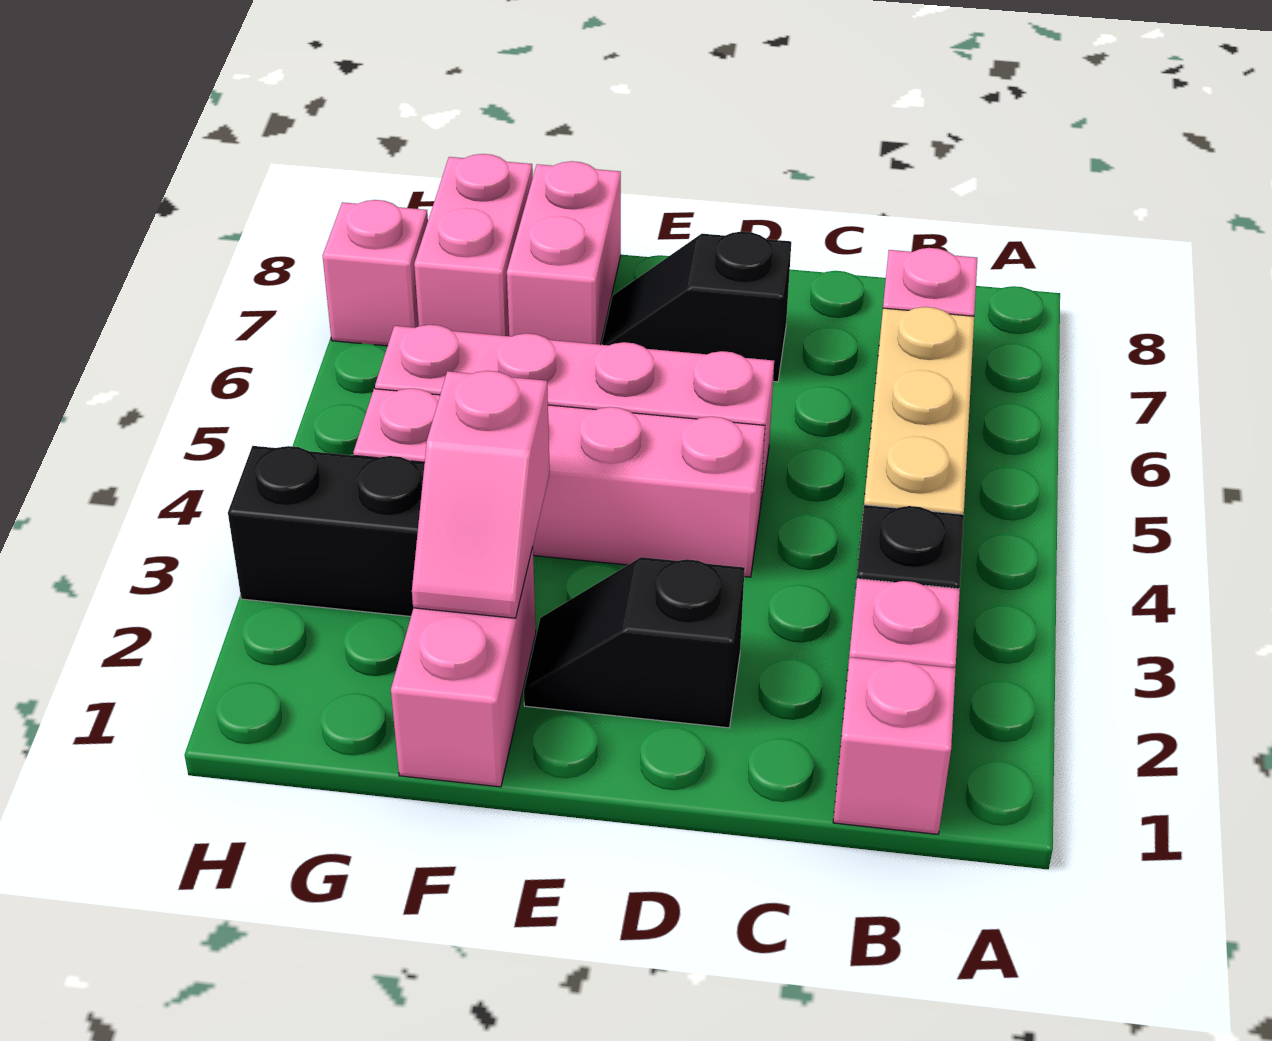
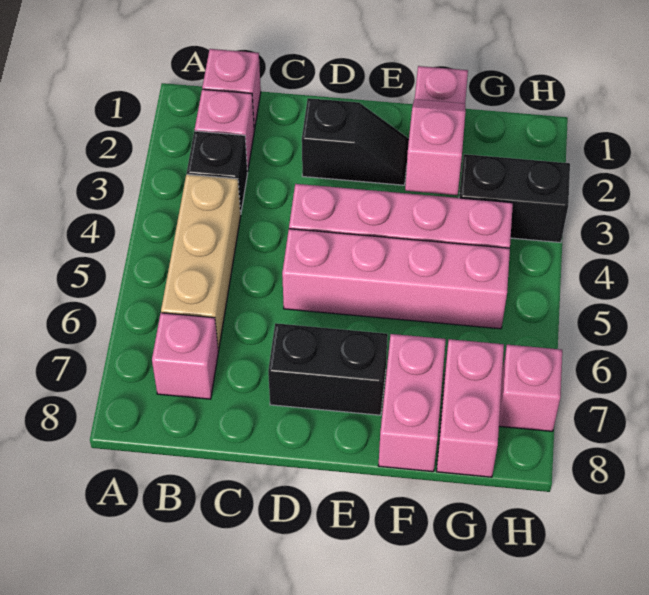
black slope D7:E7 level 1 top D -> black brick D7:E7 level 1

